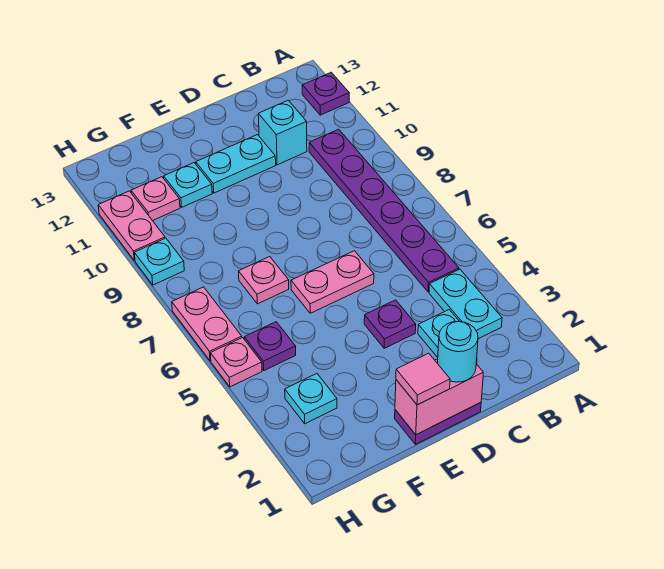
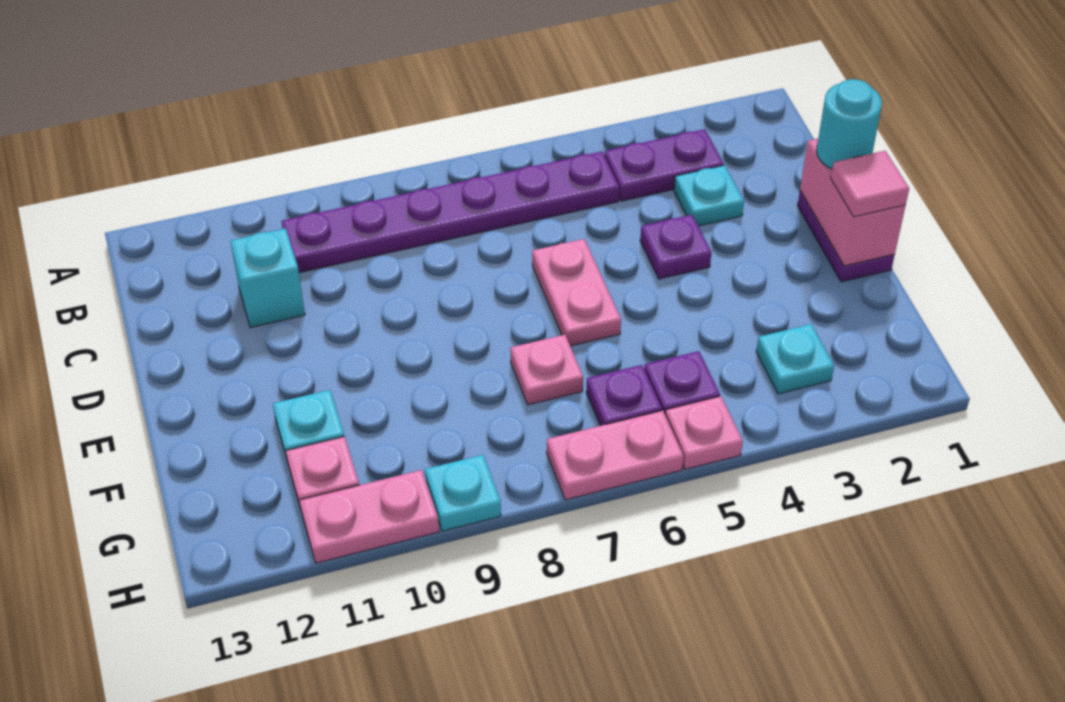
purple plate A12 level 1 -> purple plate G6 level 1
cyan plate B3:B4 level 1 -> purple plate B3:B4 level 1
cyan plate D11:E11 level 1 -> none

